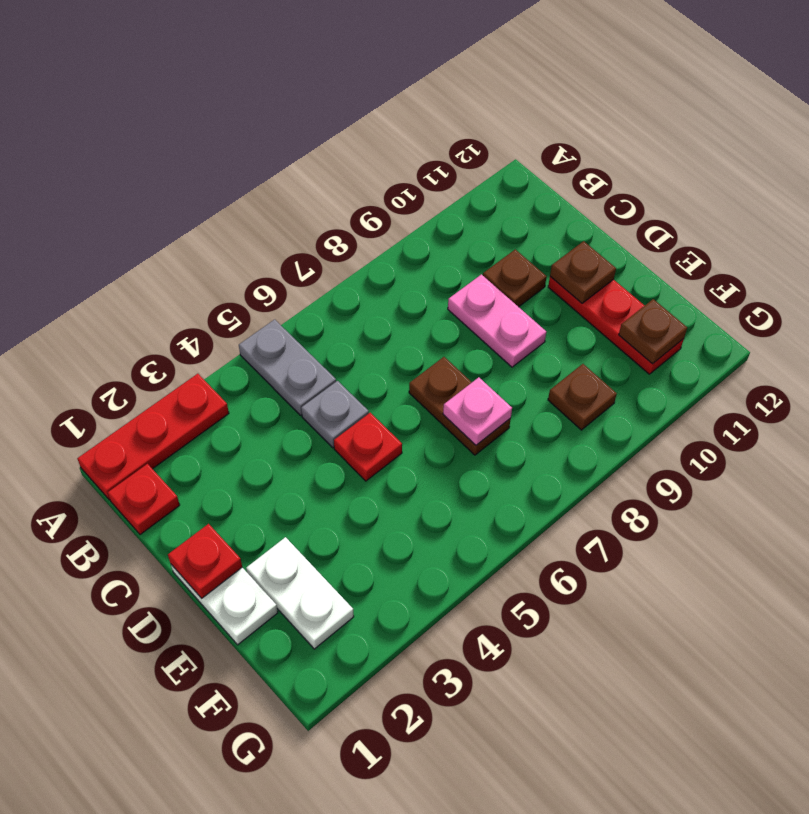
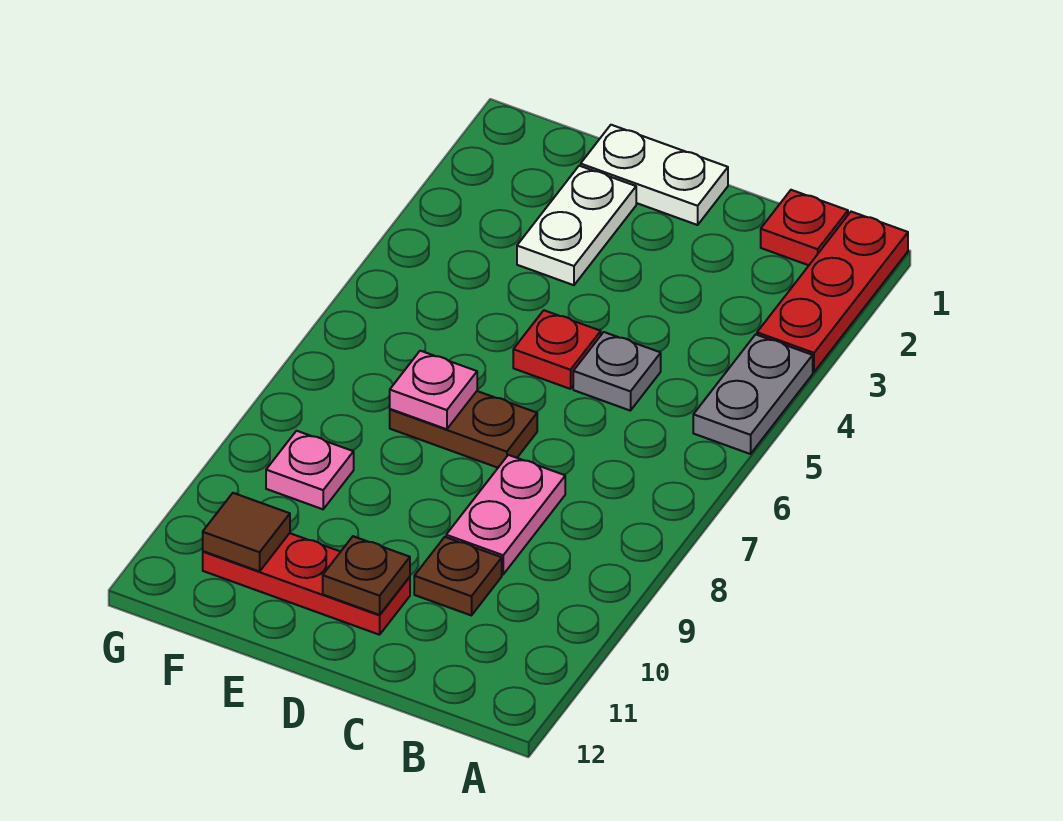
grey plate A5:B5 level 1 -> grey plate A4:A5 level 1
pink plate C9:D9 level 1 -> pink plate C8:C9 level 1
red plate D1 level 2 -> none
white plate E2:F2 level 1 -> white plate E2:E3 level 1
brown plate F9 level 1 -> pink plate F9 level 1
brown plate F11 level 2 -> brown tile F11 level 2

